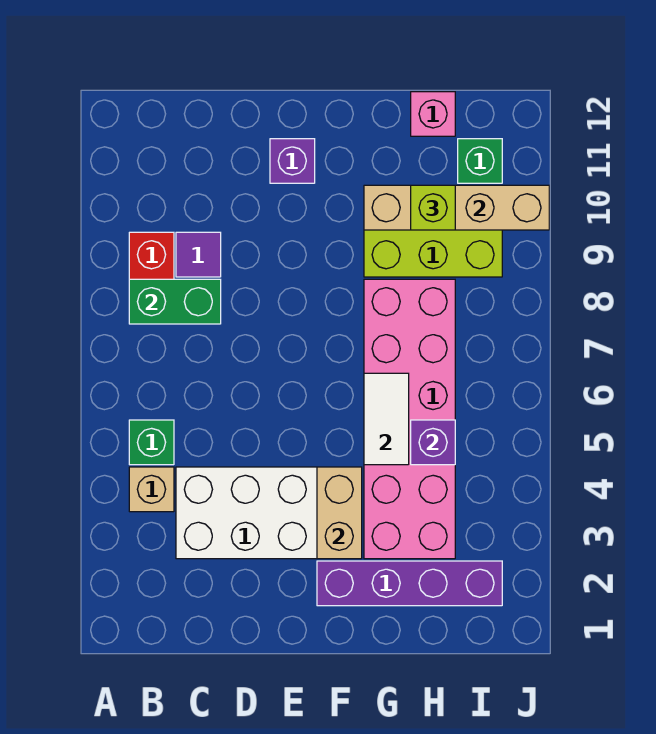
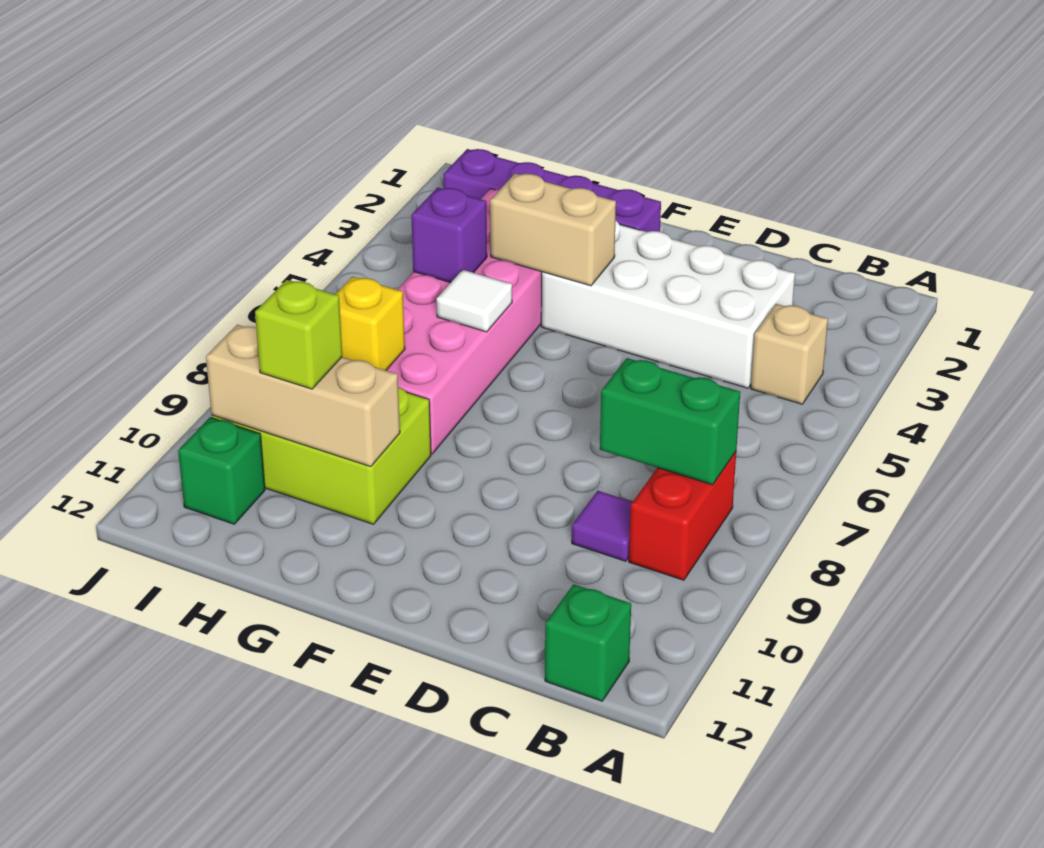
green brick B5 level 1 -> green brick B12 level 1
purple brick E11 level 1 -> none
tan brick F3:F4 level 2 -> tan brick F4:G4 level 2
white tile G5:G6 level 2 -> white tile G6 level 2
tan brick G10:J10 level 2 -> tan brick G10:I10 level 2
none -> yellow brick H8 level 2
pink brick H12 level 1 -> none

